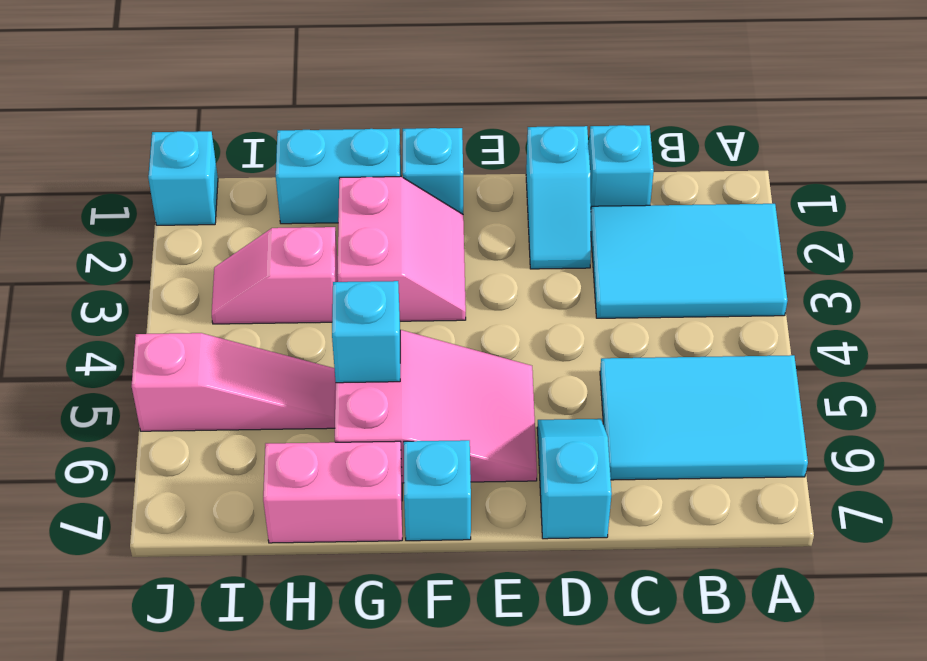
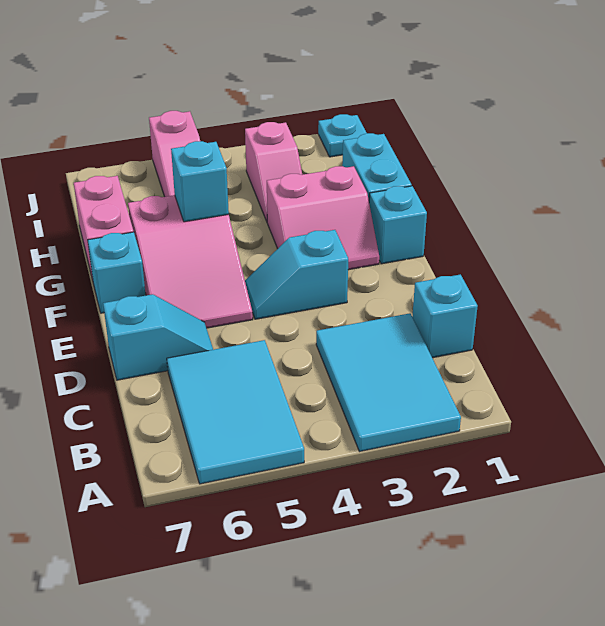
cyan slope D1:D2 level 1 top 1 -> cyan slope E3:E4 level 1 top 3
pink slope H3:I3 level 1 top H -> pink slope H3:I3 level 1 top I
cyan brick J1 level 1 -> cyan plate J1 level 1

